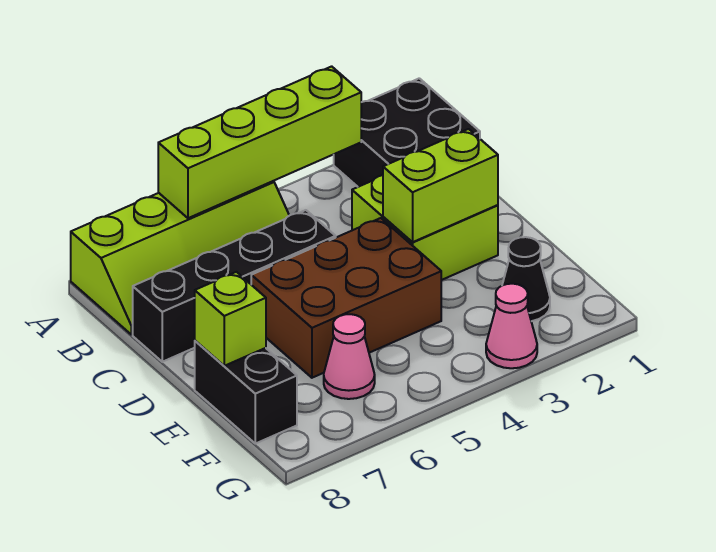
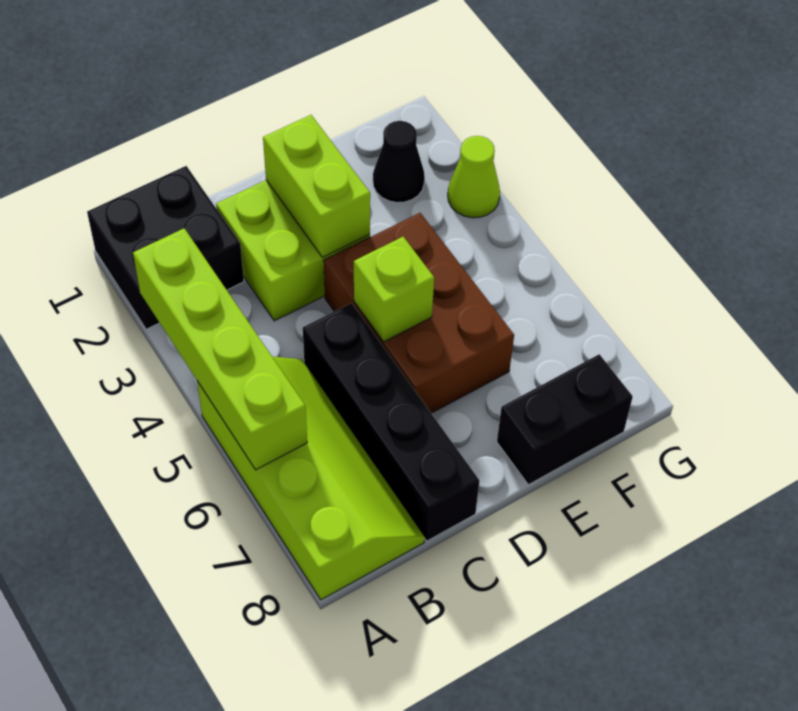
lime brick E8 level 2 -> lime brick D5 level 2
pink cone F6 level 1 -> none
pink cone G3 level 1 -> lime cone G3 level 1

